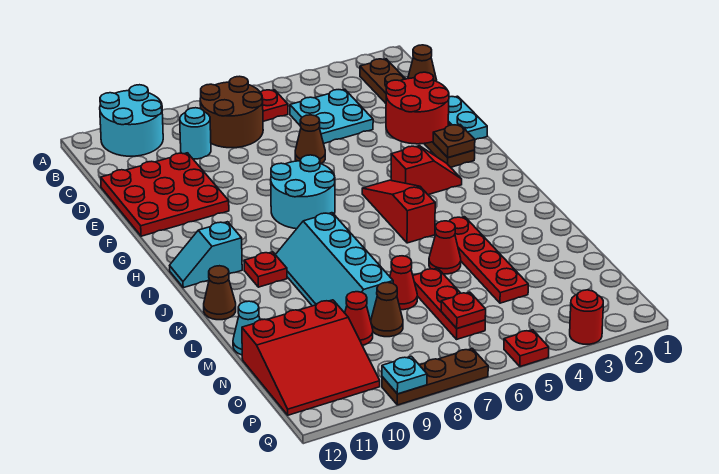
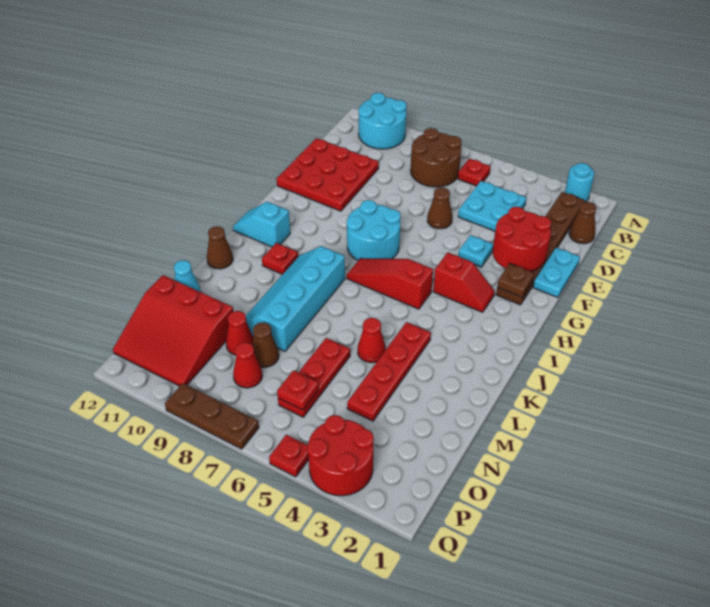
cyan round brick C9 level 1 -> cyan round brick A2 level 1
red slope H5:J5 level 1 top J -> red slope I5:I7 level 1 top 5
red cone M7 level 1 -> red cone O8 level 1
red round brick Q3 level 1 -> red round brick P3:Q4 level 1
cyan plate Q9 level 2 -> cyan plate F4 level 1

